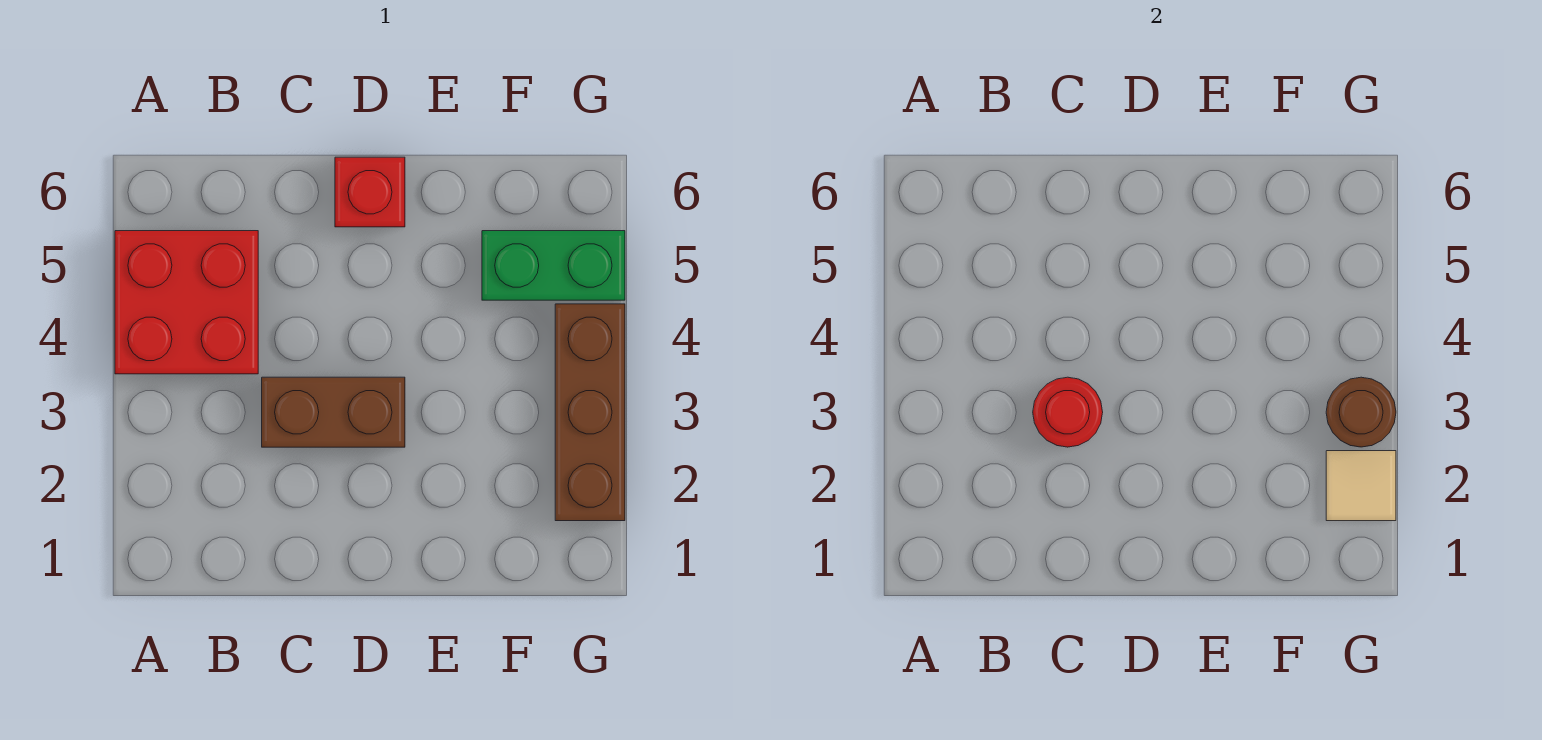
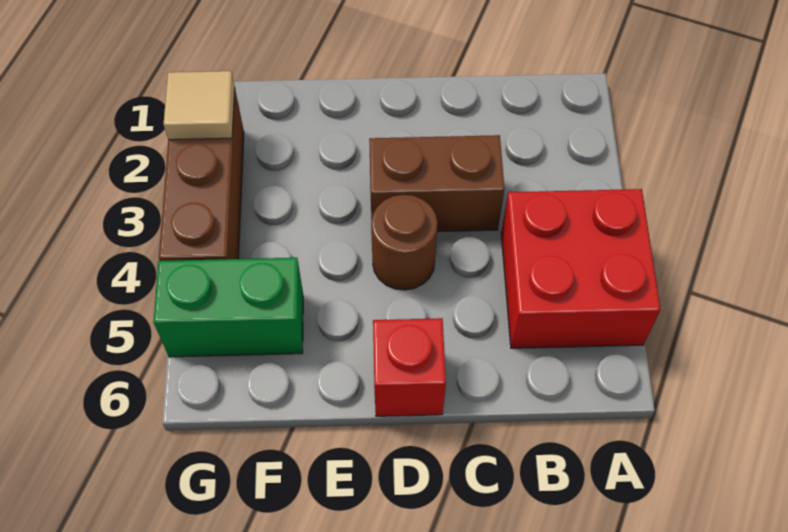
red round brick C3 level 2 -> none
brown round brick G3 level 2 -> brown round brick D4 level 1

